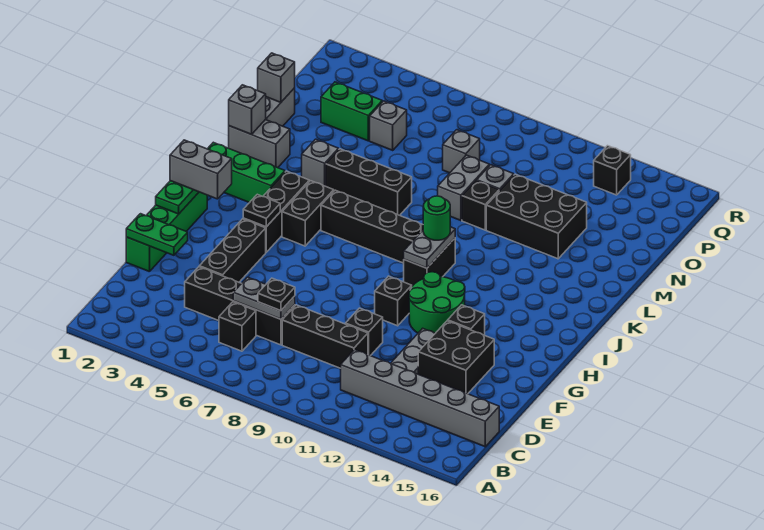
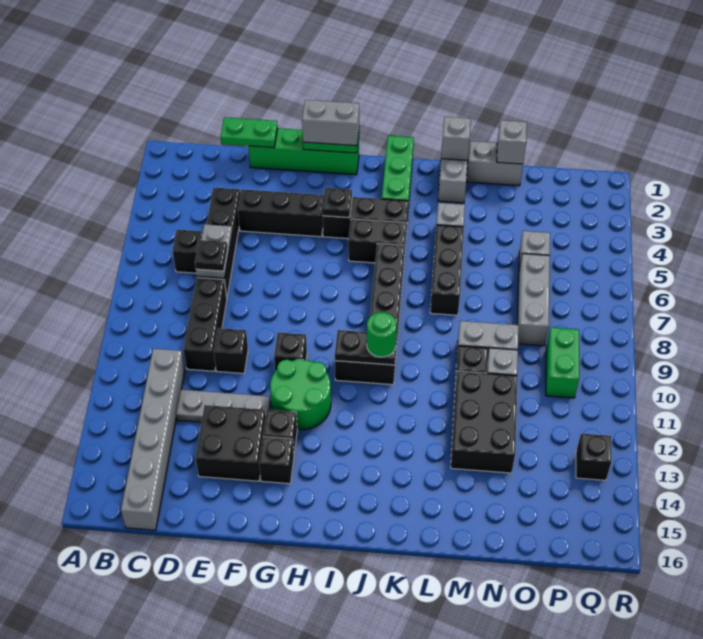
green plate E1:E2 level 2 -> green plate D1:E1 level 2
none -> black brick G14 level 1
grey brick H1:H2 level 3 -> grey brick G1:H1 level 3
grey plate I10:J10 level 2 -> black plate I10:J10 level 2
green brick O3:O4 level 1 -> green brick P9:P10 level 1
grey brick O8 level 1 -> grey brick O6:O8 level 1

